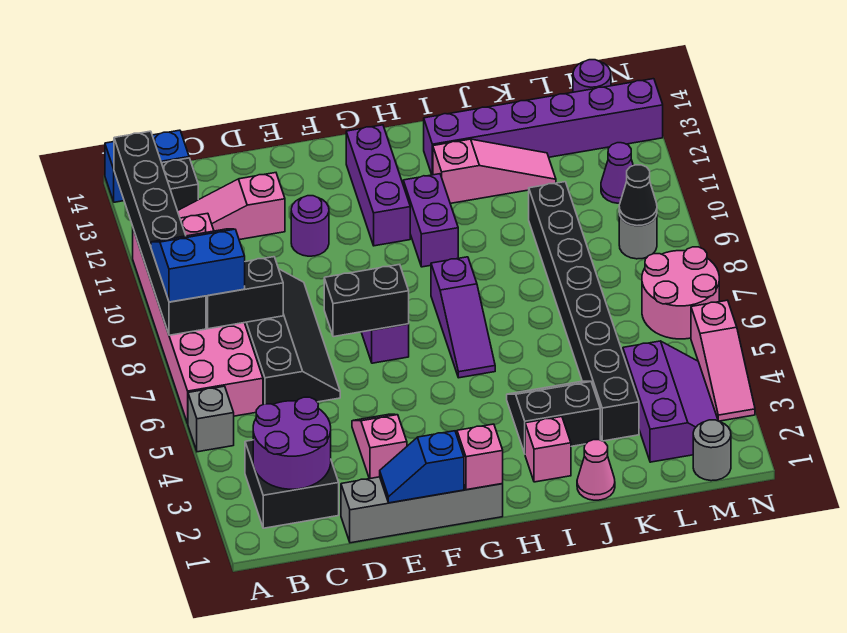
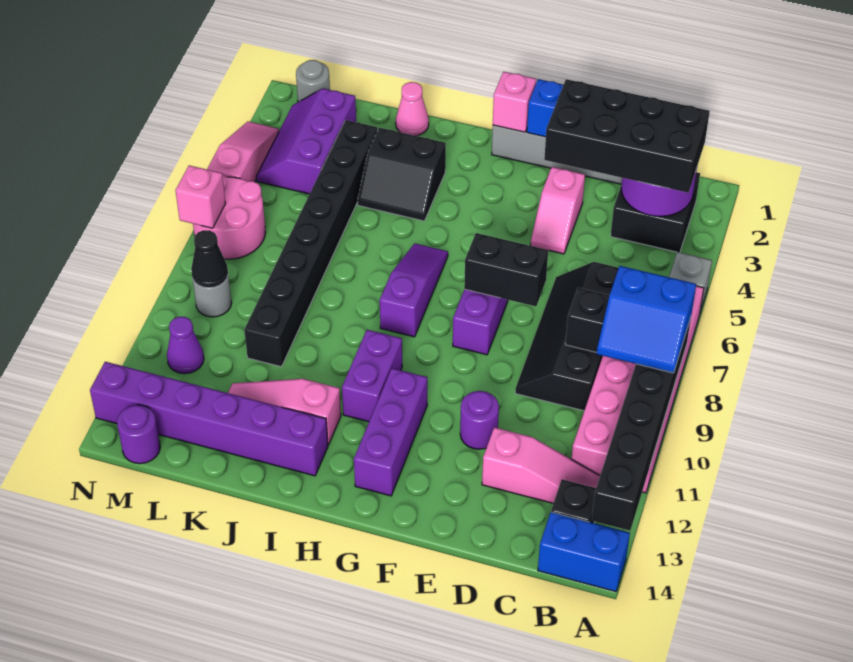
none -> black brick B2:E3 level 3
pink brick I2 level 1 -> pink brick N7 level 2

